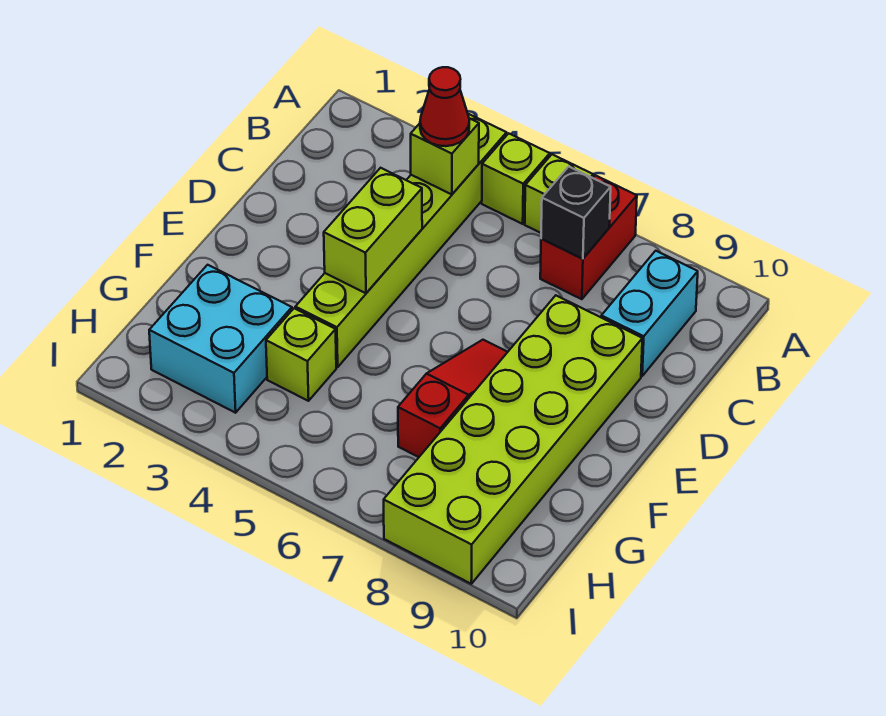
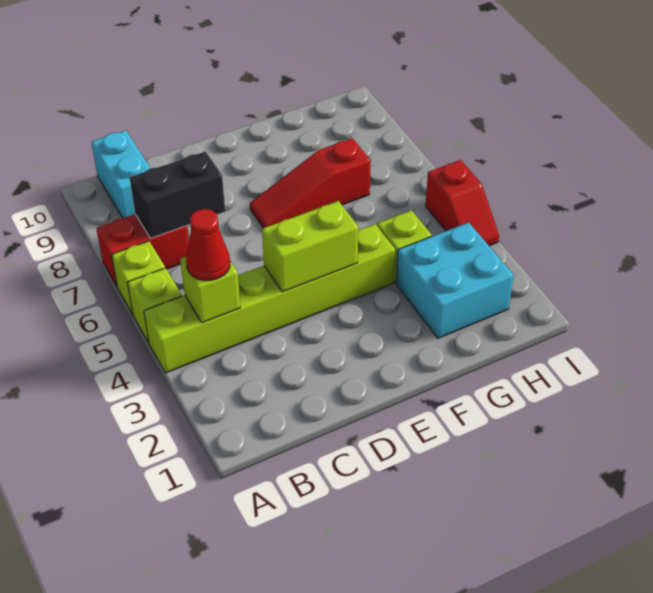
black brick B7 level 2 -> black brick B7:C7 level 2
cyan brick B9:C9 level 1 -> cyan brick B9:B10 level 1
lime brick D8:I9 level 1 -> none
none -> red slope I4:I5 level 1 top 5

